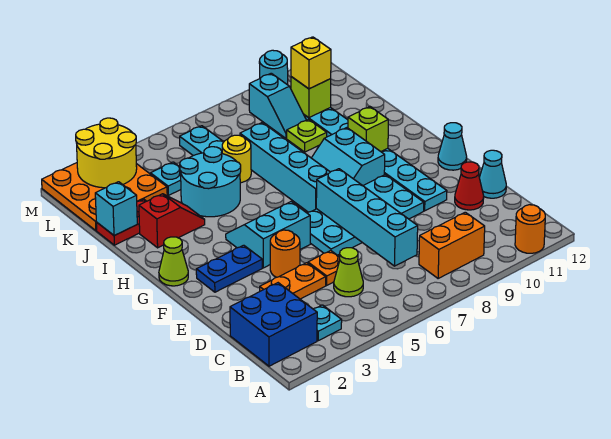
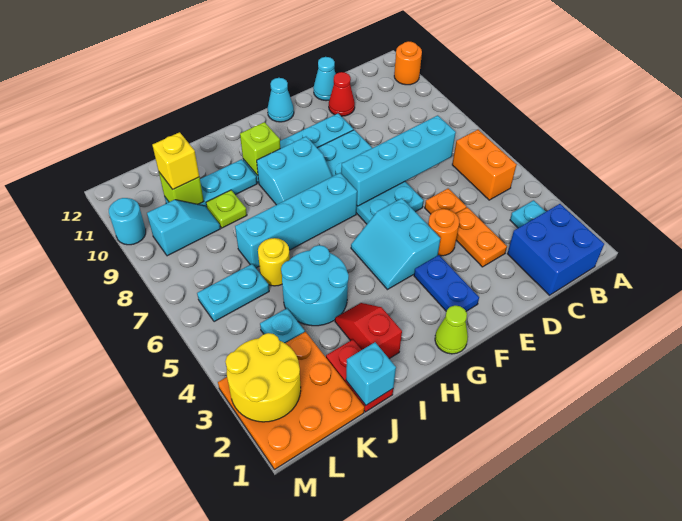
orange brick B8:B9 level 1 -> orange brick B5:B6 level 1
lime cone C5 level 1 -> none

